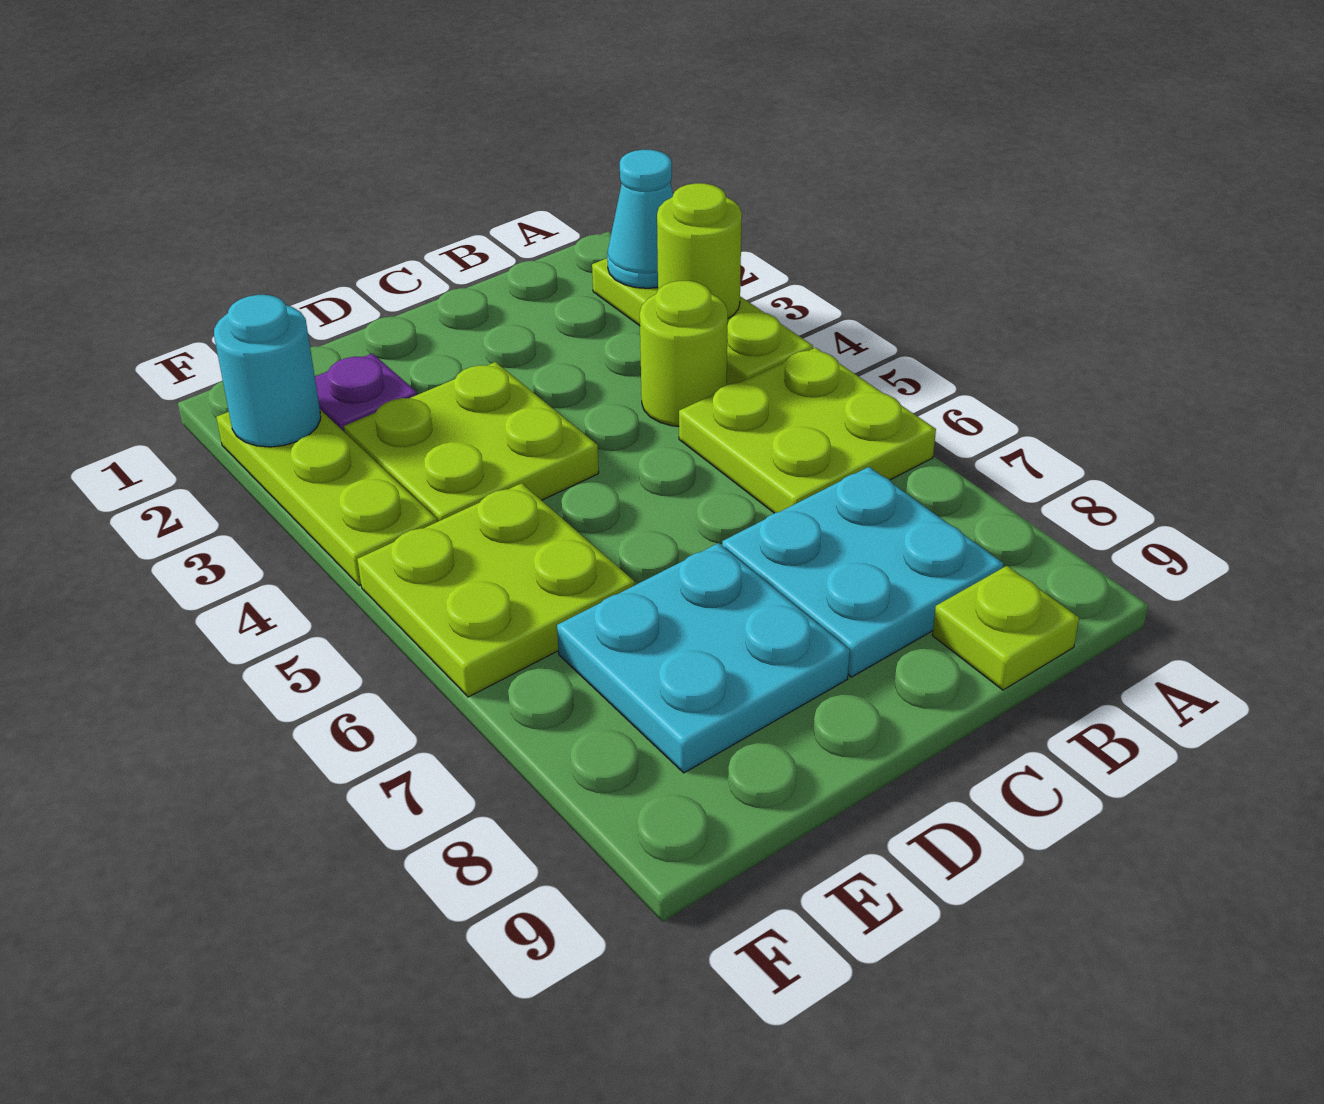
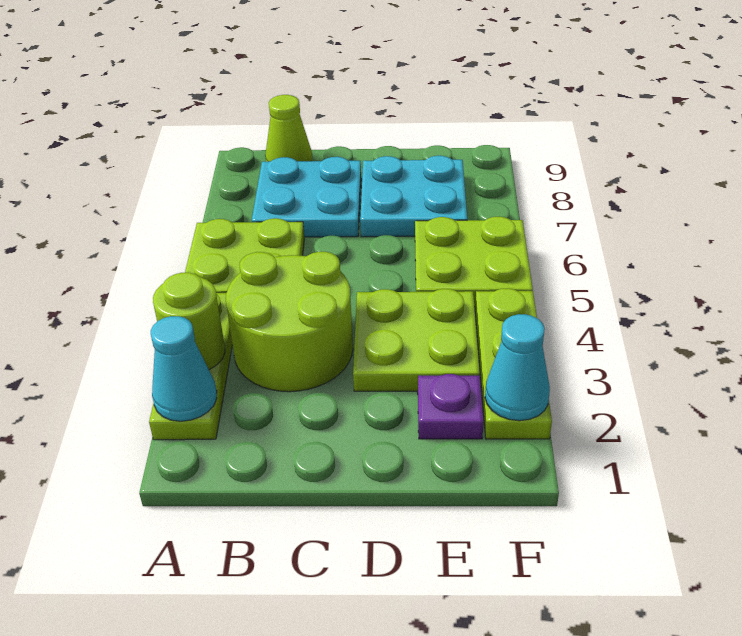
lime round brick B4 level 1 -> lime round brick B3:C4 level 1
lime plate B9 level 1 -> lime cone B9 level 1
cyan round brick F2 level 2 -> cyan cone F2 level 2

